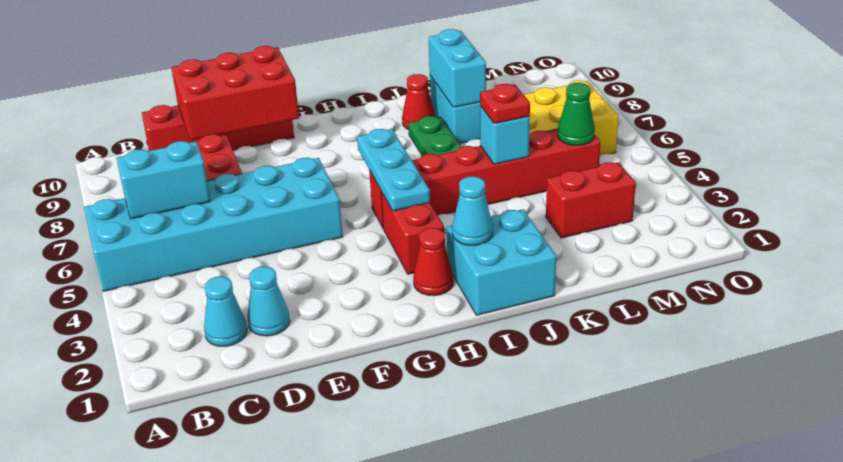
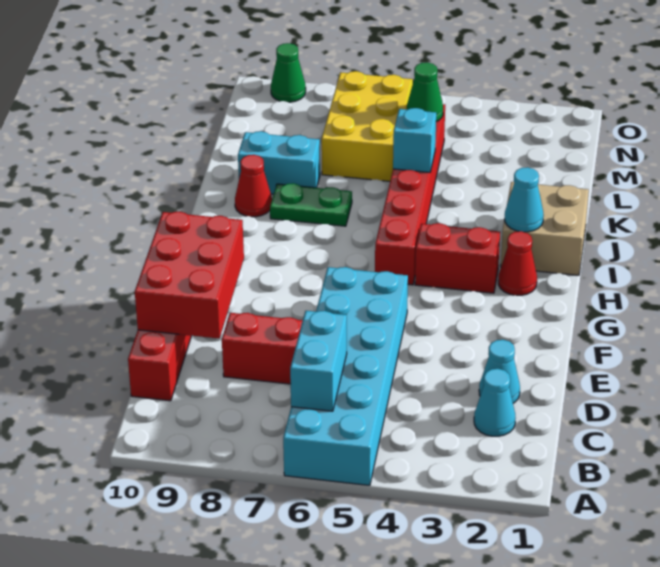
cyan plate H4:H6 level 2 -> none
cyan brick I1:J2 level 1 -> tan brick I1:J2 level 1
red plate K5 level 3 -> none
cyan brick K8:K9 level 2 -> none
red brick L3:M3 level 1 -> none
none -> green cone O9 level 1

